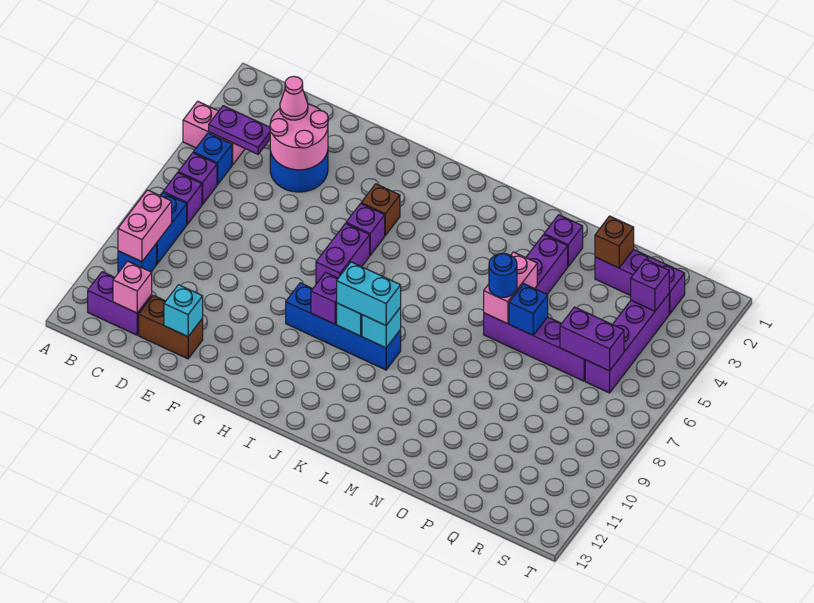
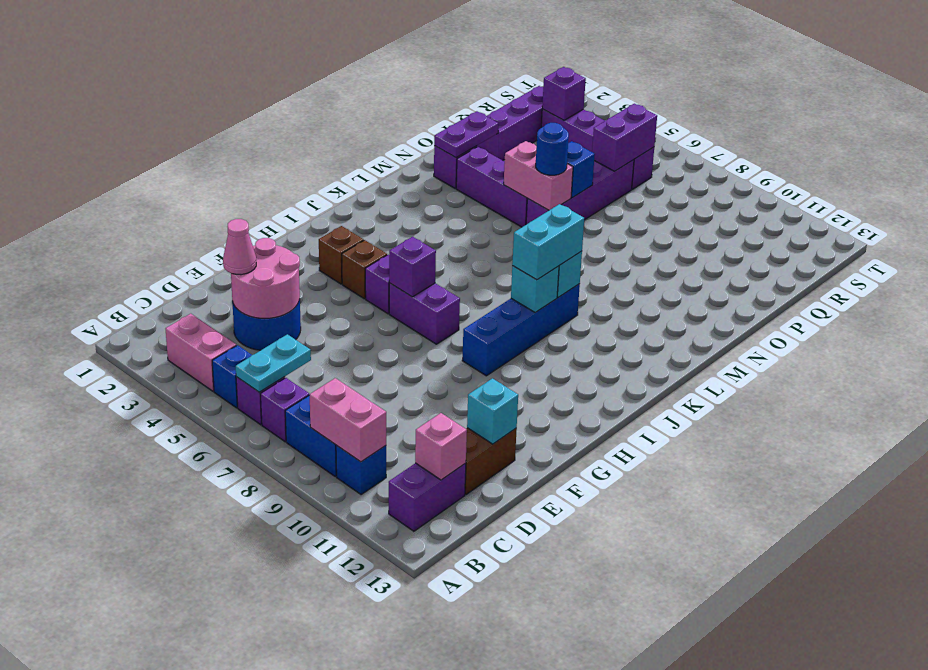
pink brick A4:B4 level 1 -> pink brick B3:B4 level 1
purple plate B4:C4 level 2 -> purple plate N2:O2 level 2
none -> cyan plate B6:C6 level 2
purple brick I9 level 2 -> purple brick H6 level 2
brown brick P2 level 2 -> brown brick H3 level 1

